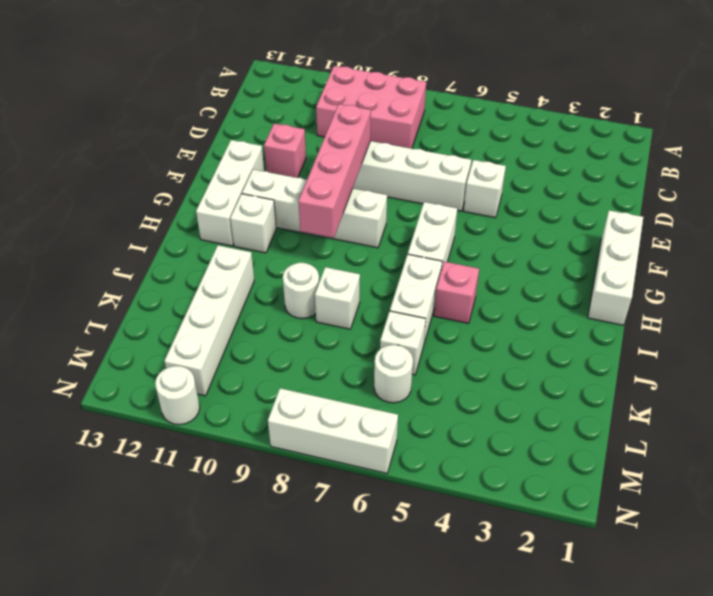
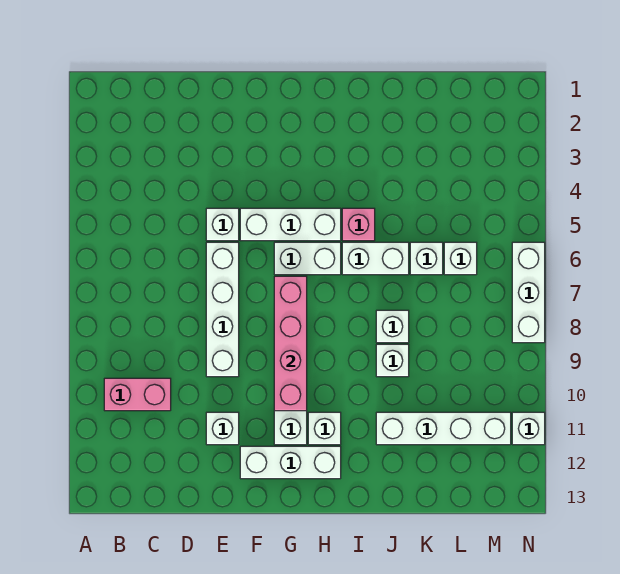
pink brick B8:C10 level 1 -> pink brick B10:C10 level 1
pink brick E9:H9 level 2 -> pink brick G7:G10 level 2
pink brick E11 level 1 -> white brick E11 level 1
white brick F1:H1 level 1 -> white brick F5:H5 level 1
white round brick J9 level 1 -> white brick J9 level 1
white round brick L6 level 1 -> white brick L6 level 1
white round brick N11 level 1 -> white brick N11 level 1

